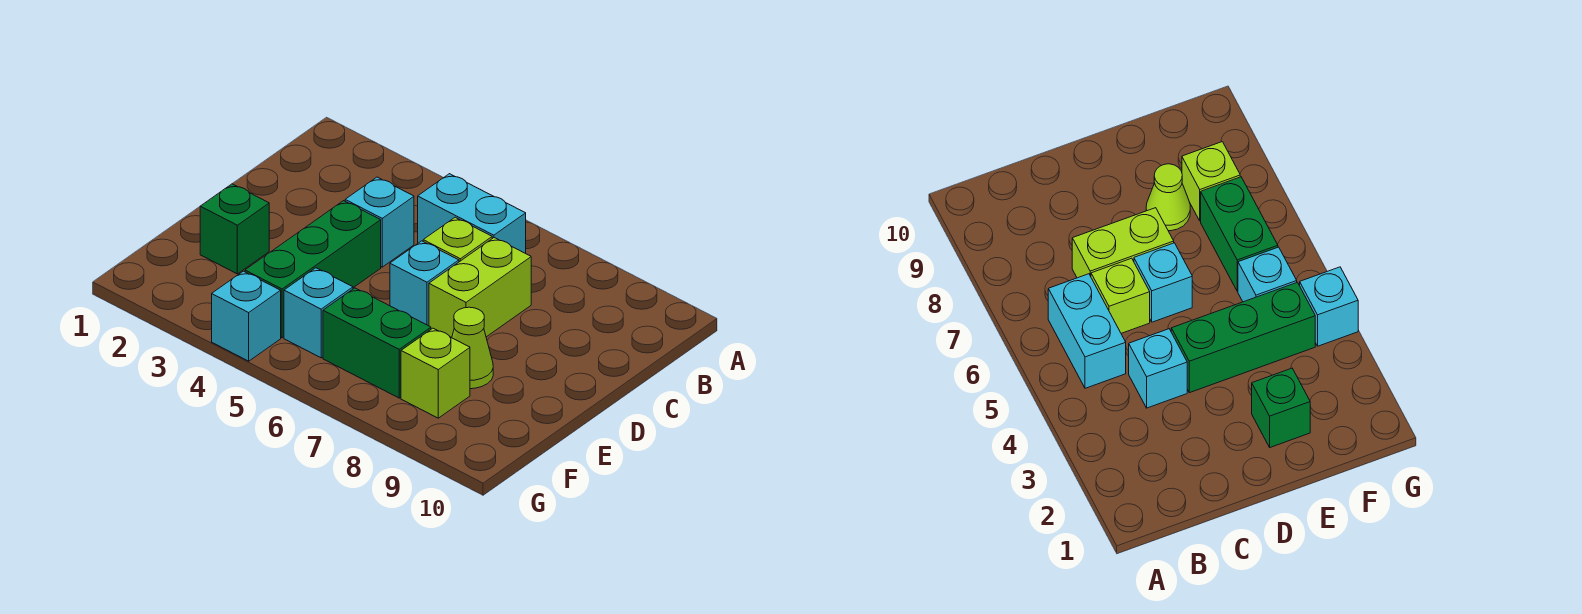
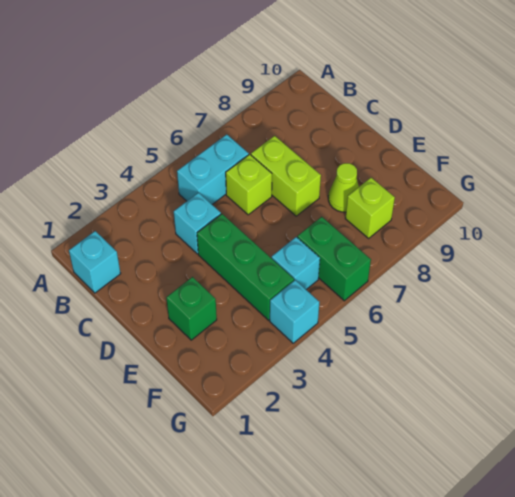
cyan brick D6 level 1 -> cyan brick B1 level 1
green brick F6:F7 level 1 -> green brick F6:G6 level 1

